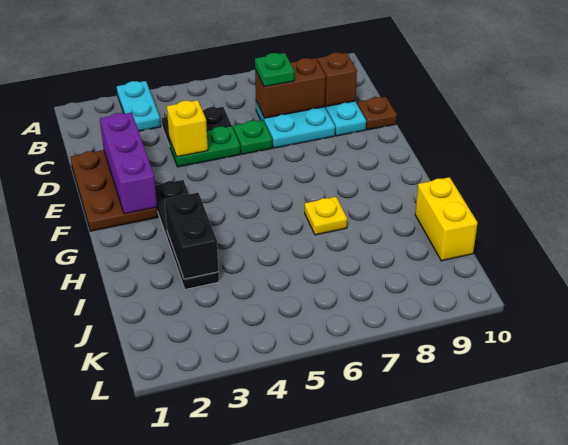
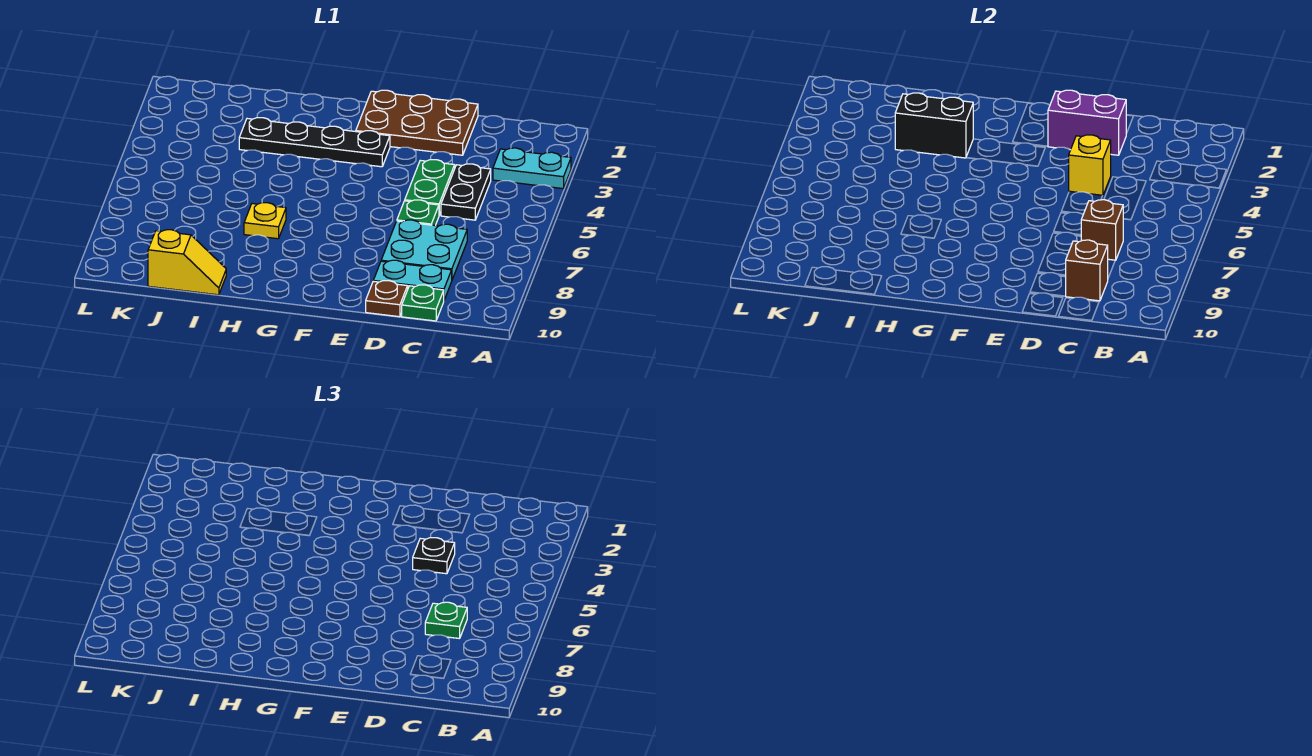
brown brick C7:C8 level 2 -> brown brick C7 level 2
none -> green plate C10 level 1
purple brick D2:F2 level 2 -> purple brick D2:E2 level 2
none -> black plate D4 level 3
yellow brick I10:J10 level 1 -> yellow slope I10:J10 level 1 top J

